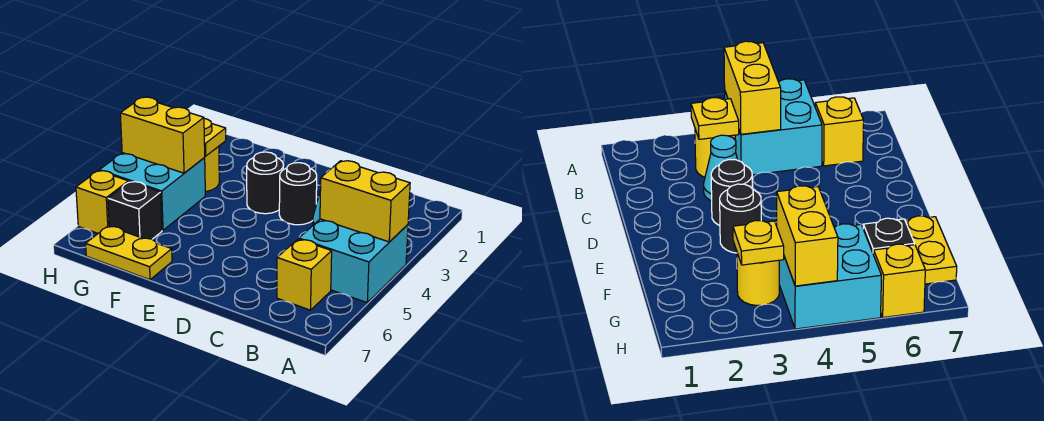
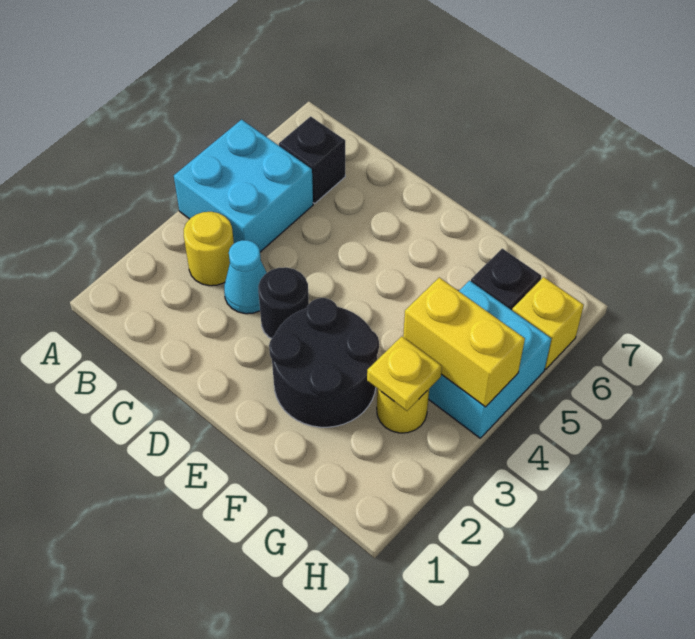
yellow brick A4:B4 level 2 -> none
yellow plate B3 level 2 -> none
yellow brick B6 level 1 -> black brick B6 level 1
black round brick E3 level 1 -> black round brick E2:F3 level 1
yellow plate F7:G7 level 1 -> none

